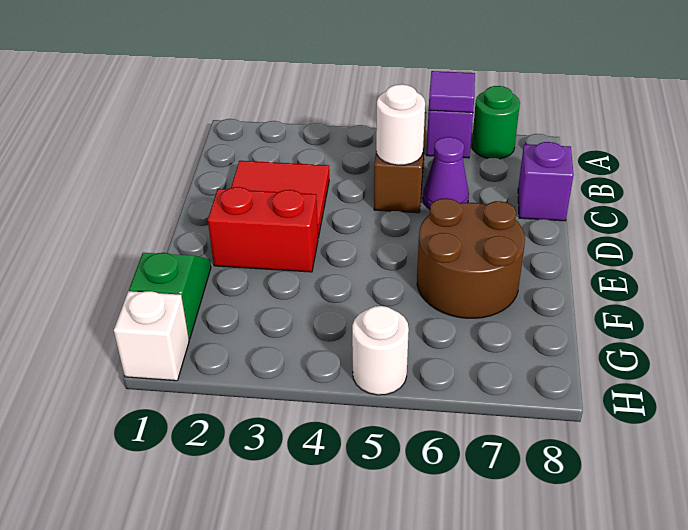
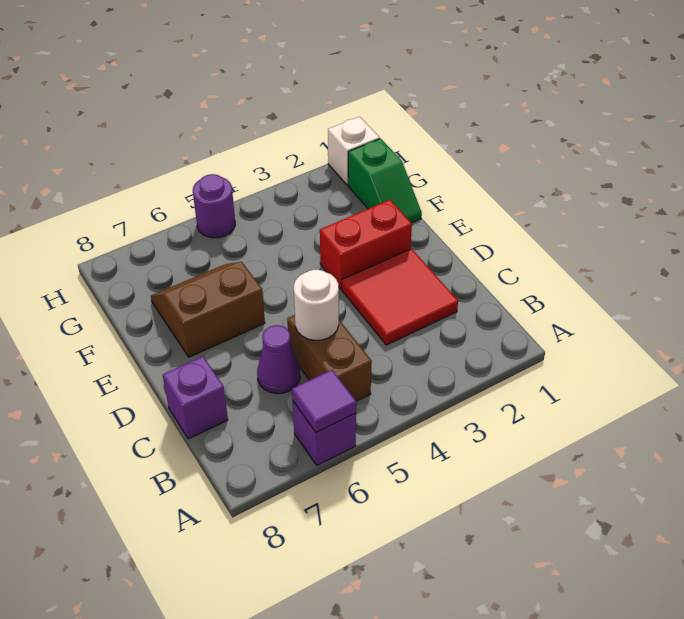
green round brick A7 level 1 -> none
brown round brick E6:F7 level 1 -> brown slope E6:F7 level 1 top E
white round brick H5 level 1 -> purple round brick H5 level 1

